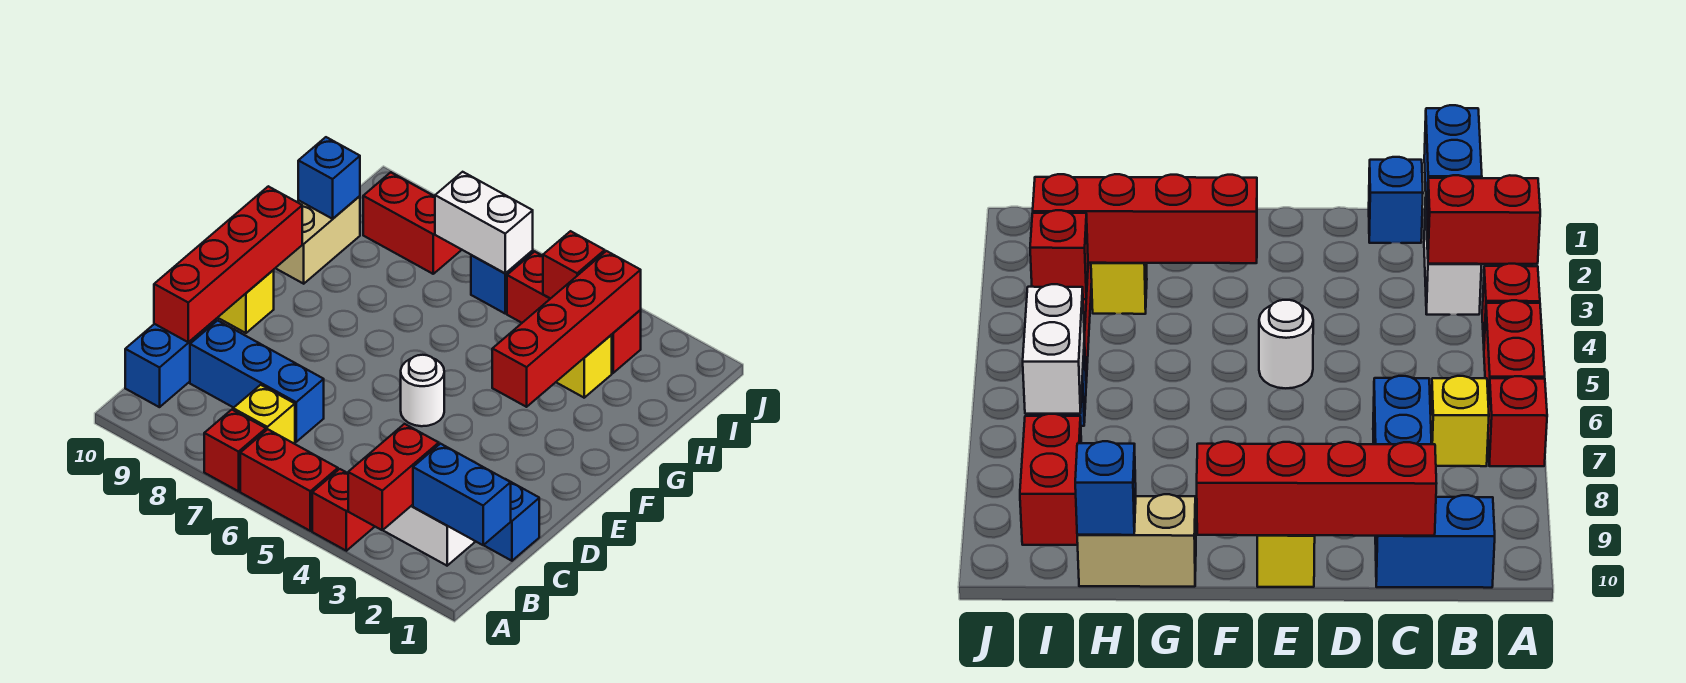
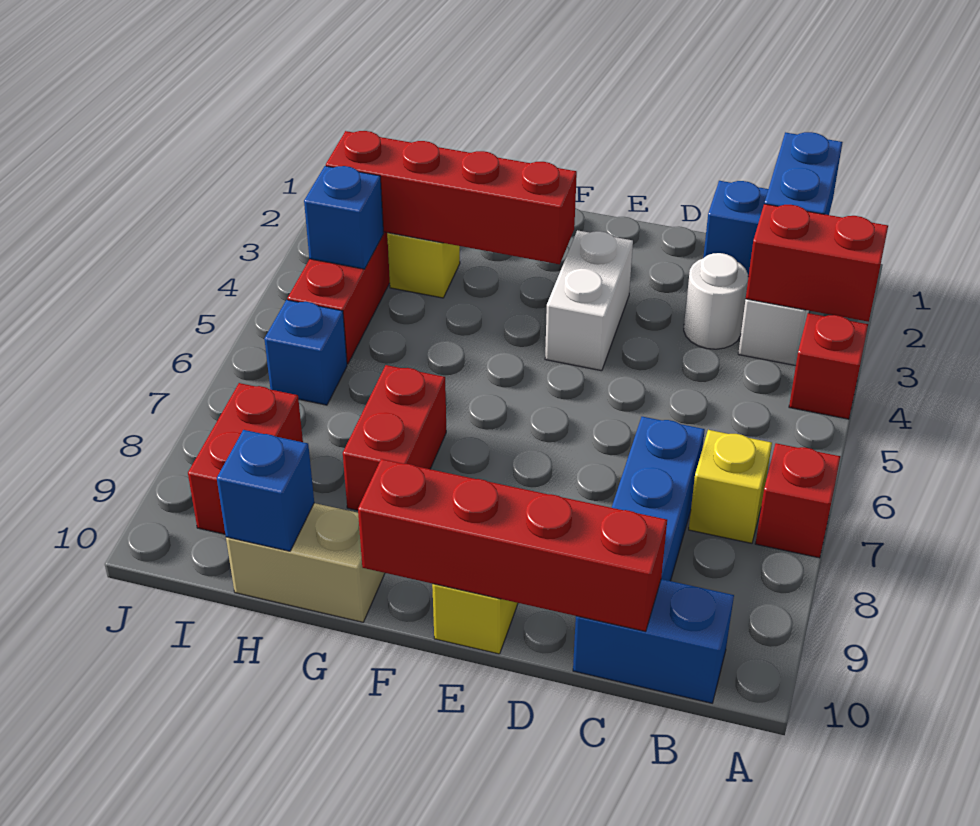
red brick A5:A6 level 1 -> red brick G7:G8 level 1
white round brick E5 level 1 -> white round brick C3 level 1
red brick I4 level 2 -> blue brick I4 level 2
white brick I6:I7 level 2 -> white brick E3:E4 level 1

